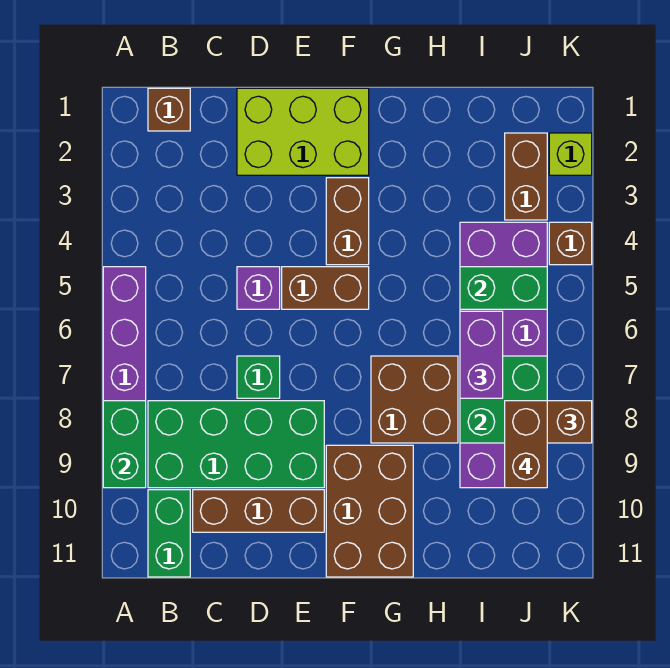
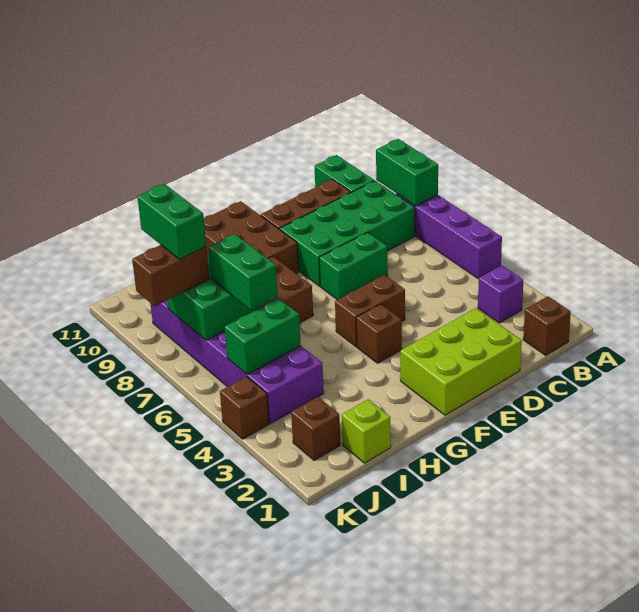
purple brick D5 level 1 -> purple brick B3 level 1
green brick D7 level 1 -> green brick D7:E7 level 1
brown brick F3:F4 level 1 -> brown brick F4 level 1
purple brick I6:I7 level 3 -> green brick I6:I7 level 3
brown brick J2:J3 level 1 -> brown brick J2 level 1
brown brick J8:J9 level 4 -> green brick J8:J9 level 4
lime brick K2 level 1 -> lime brick I1 level 1

